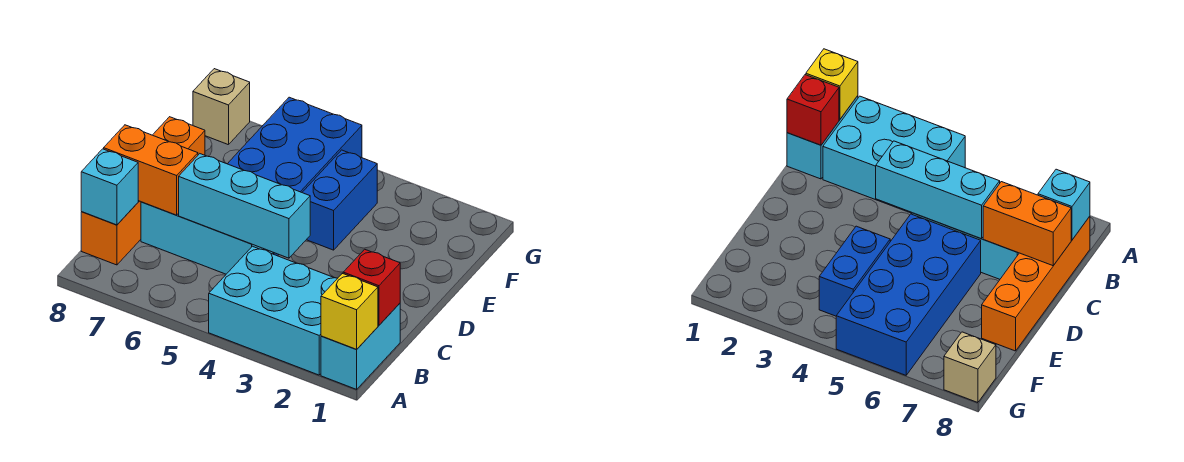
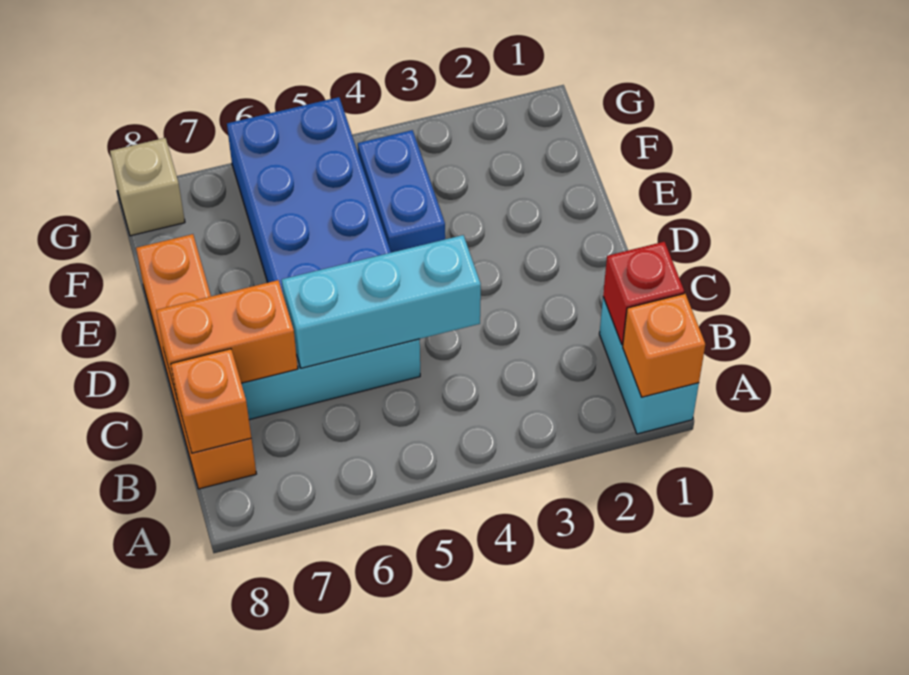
yellow brick A1 level 2 -> orange brick A1 level 2
cyan brick A2:B4 level 1 -> none
cyan brick B8 level 2 -> orange brick B8 level 2

